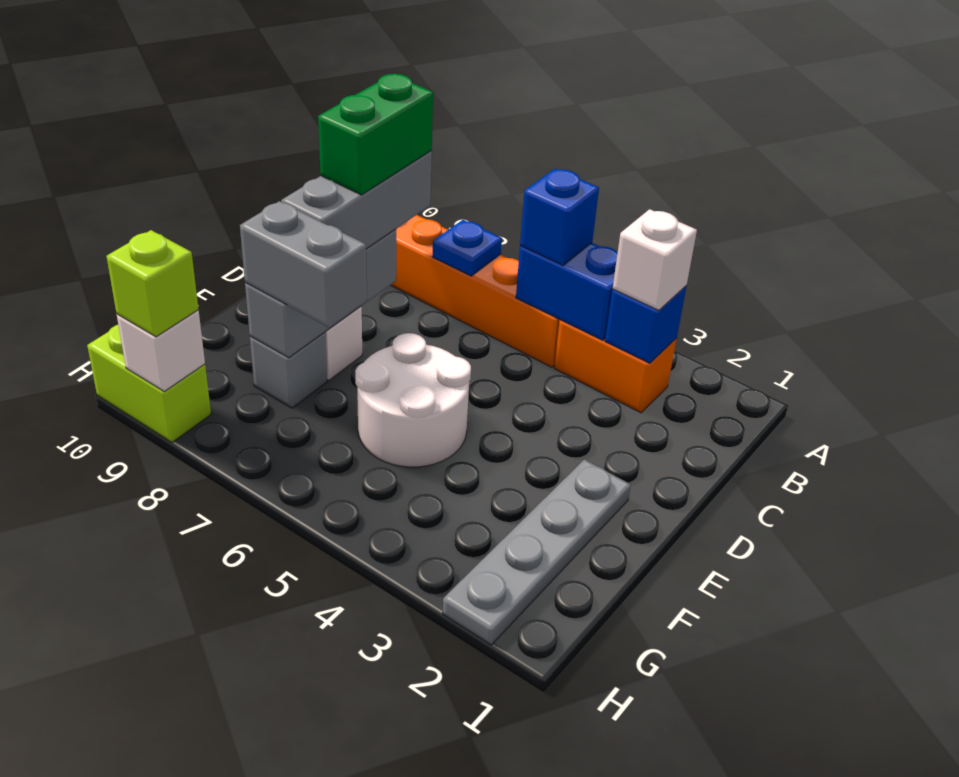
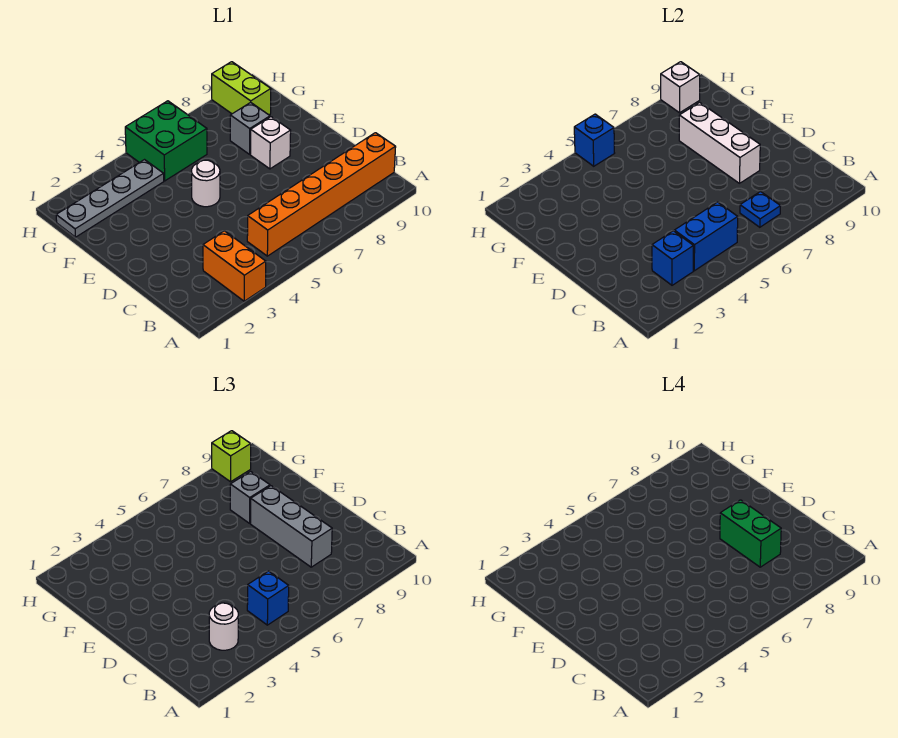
orange brick B3:B4 level 1 -> orange brick A3:B3 level 1
white brick B3 level 3 -> white round brick B3 level 3
grey brick D8:F8 level 2 -> white brick D8:F8 level 2
grey plate E2:H2 level 1 -> grey plate G1:G4 level 1
white round brick E5:F6 level 1 -> white round brick E5 level 1
grey brick F7:F8 level 3 -> grey brick F8 level 3
none -> green brick G5:H6 level 1
none -> blue brick H5 level 2
lime brick H9:H10 level 1 -> lime brick G9:H9 level 1

